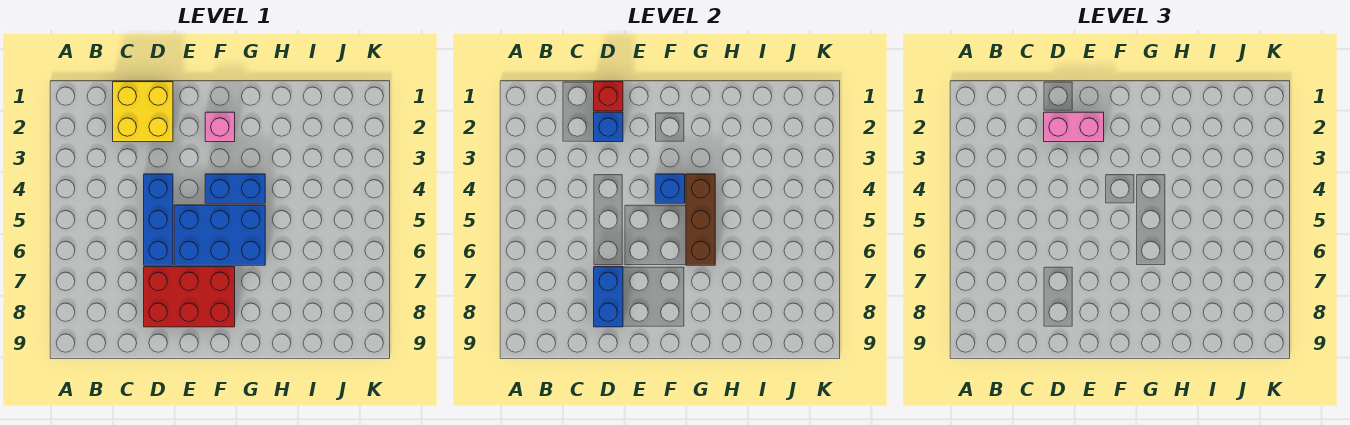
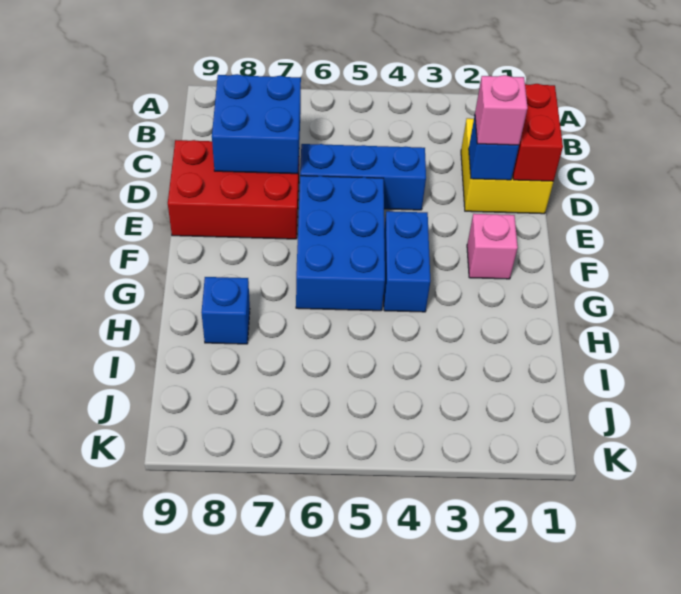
red brick D1 level 2 -> red brick C1:D1 level 2
pink brick D2:E2 level 3 -> pink brick D2 level 3
red brick D7:F8 level 1 -> red brick D7:E9 level 1
blue brick D7:D8 level 2 -> blue brick C7:D8 level 2
blue brick F4 level 2 -> blue brick H8 level 1
brown brick G4:G6 level 2 -> none

